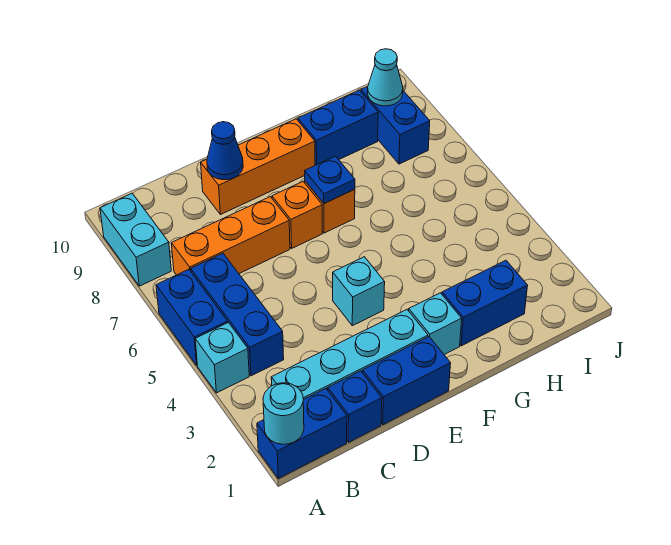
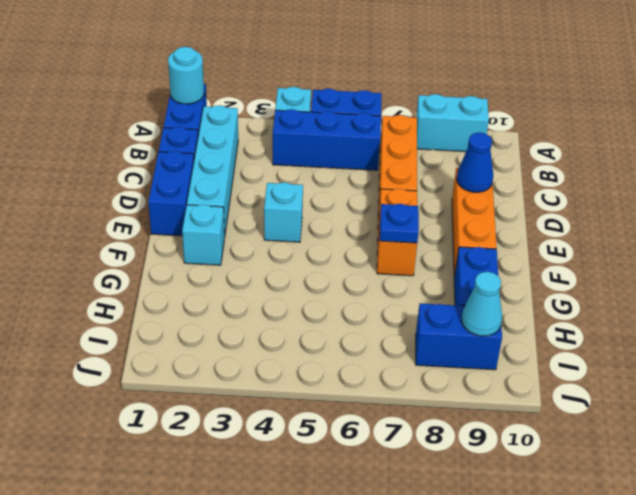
blue brick G2:H2 level 1 -> none

